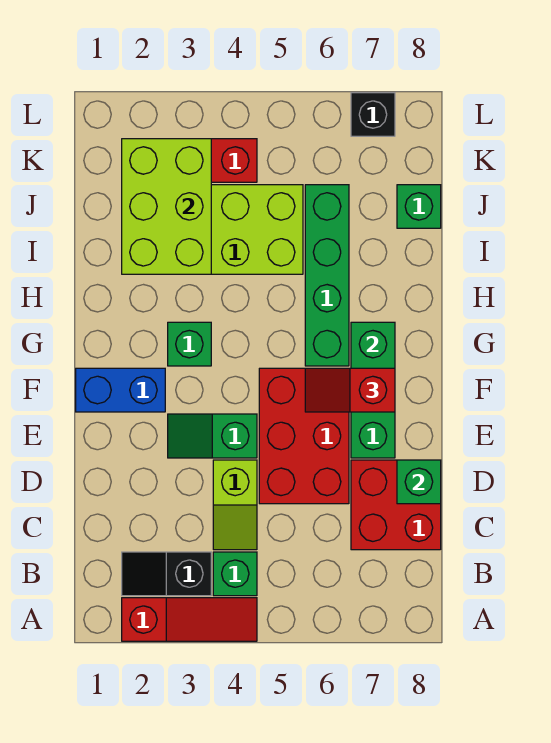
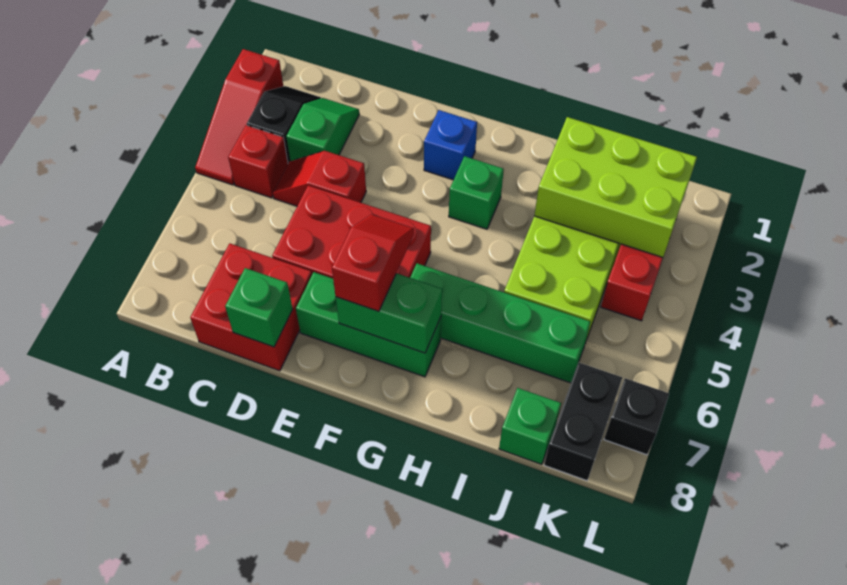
green brick B4 level 1 -> red brick B4 level 1
lime slope C4:D4 level 1 top D -> red slope C4:D4 level 1 top D
green slope E3:E4 level 1 top 4 -> green slope C2:C3 level 1 top 3
blue brick F1:F2 level 1 -> blue brick F2 level 1
none -> black brick K7:K8 level 1

